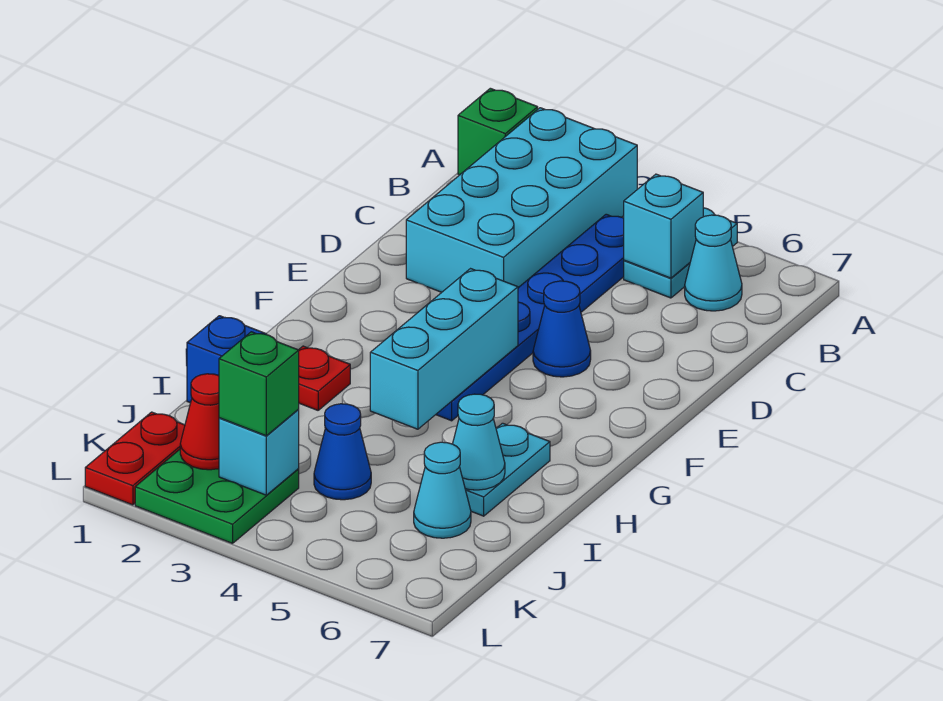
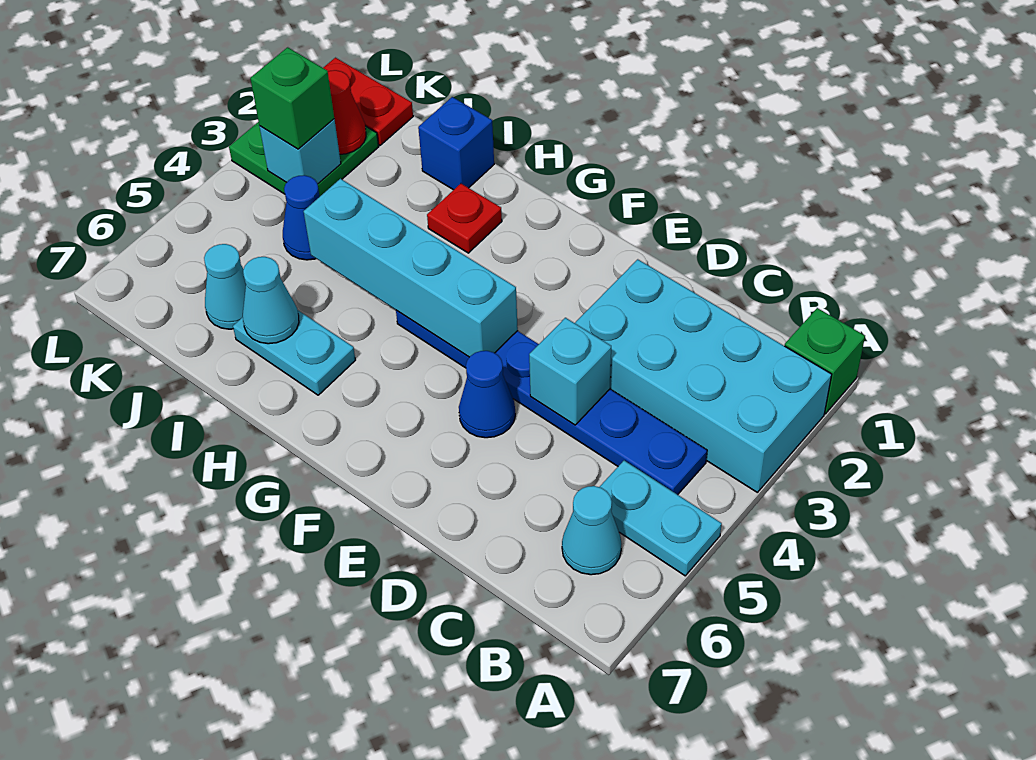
cyan brick B5 level 2 -> cyan brick D4 level 2
cyan brick F4:H4 level 2 -> cyan brick F4:I4 level 2

